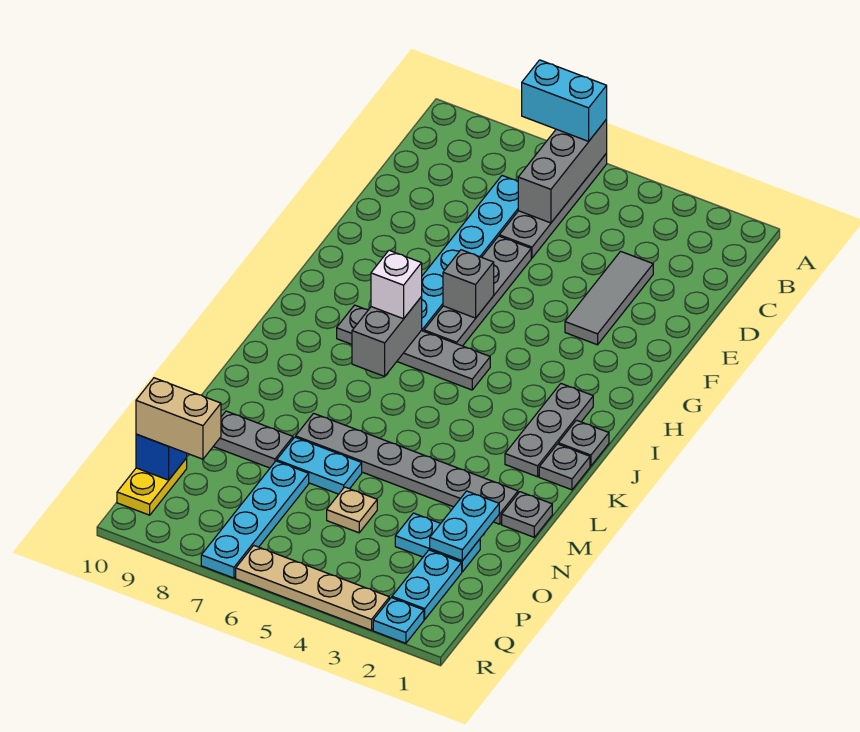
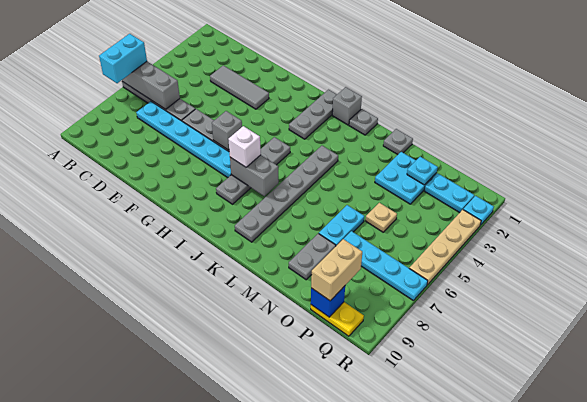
grey plate I2:K2 level 1 -> grey plate I1:I3 level 1
grey plate J1 level 1 -> grey brick J1 level 1
grey plate M2:M7 level 1 -> grey plate K4:K9 level 1
cyan plate N2:O2 level 2 -> cyan plate O2 level 2
cyan plate O2:O3 level 1 -> cyan plate N2:O3 level 1

